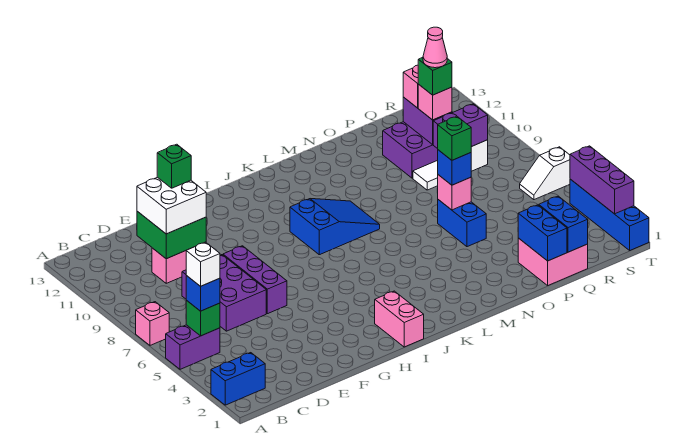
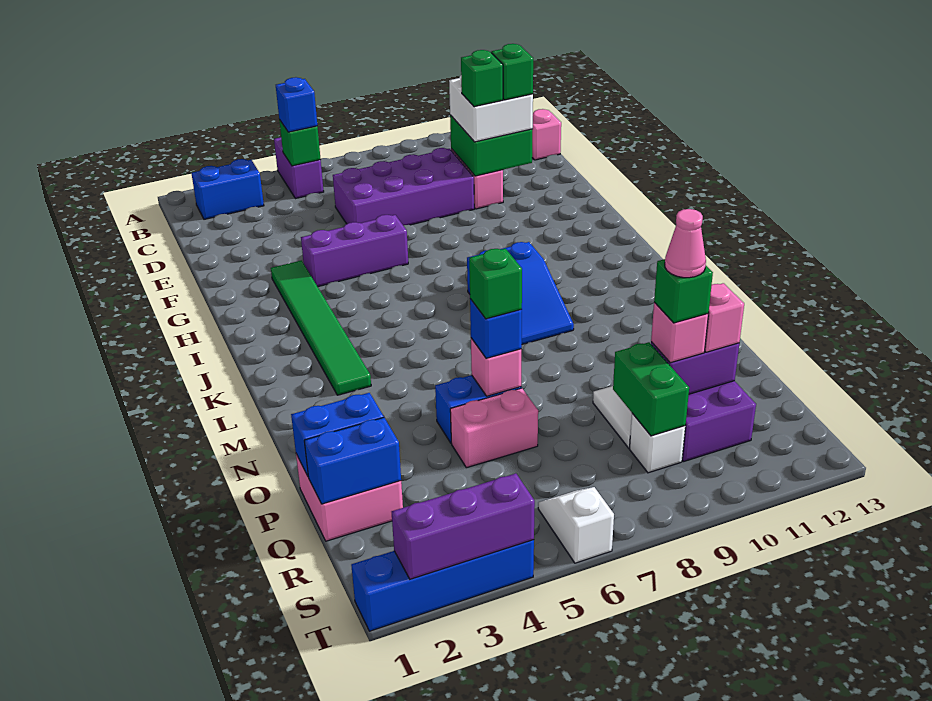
blue brick A2:B2 level 1 -> blue brick B2:B3 level 1
pink brick A7 level 1 -> pink brick C13 level 1
white brick B5 level 4 -> none
purple brick D6:E8 level 1 -> purple brick D6:E9 level 1
none -> green brick E10 level 4
purple brick F6:F8 level 1 -> purple brick G4:G6 level 1
none -> green tile G3:L3 level 1
pink brick I1:I2 level 1 -> pink brick P5:P6 level 1
purple brick Q9:R9 level 2 -> green brick Q9:R9 level 2

